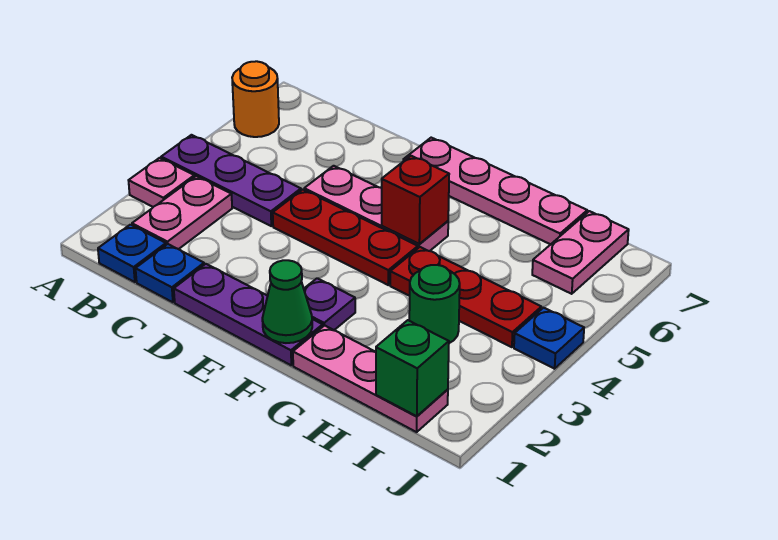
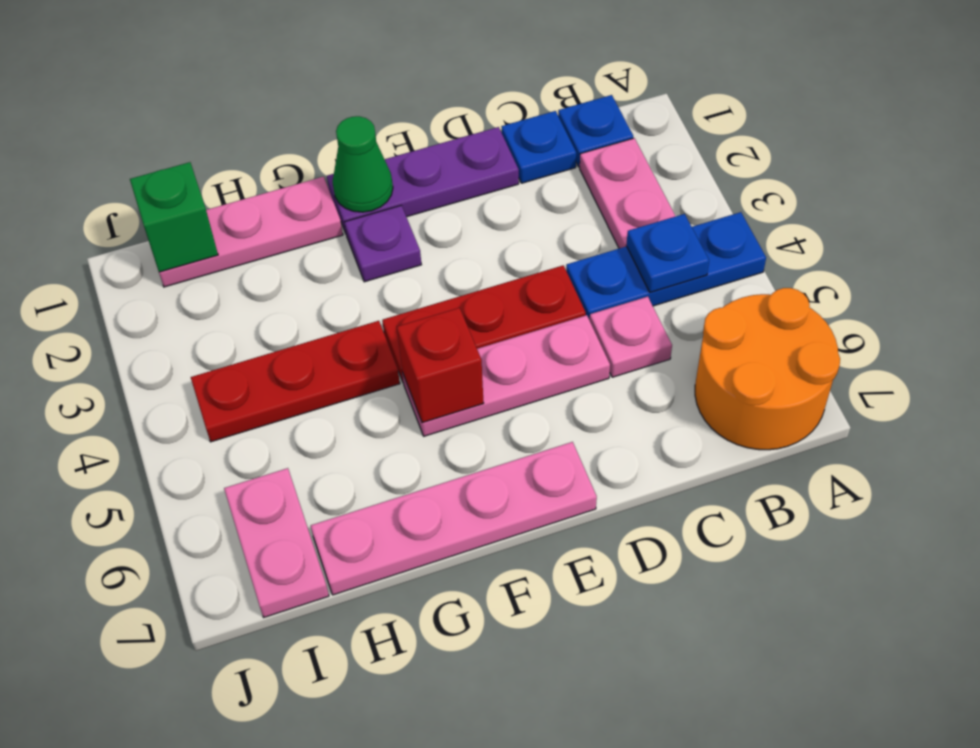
pink plate A3 level 1 -> pink plate C5 level 1
purple plate A4:C4 level 1 -> blue plate A4:C4 level 1
orange round brick A6 level 1 -> orange round brick A6:B7 level 1
green round brick H3 level 1 -> none
blue plate J4 level 1 -> blue plate B4 level 2

